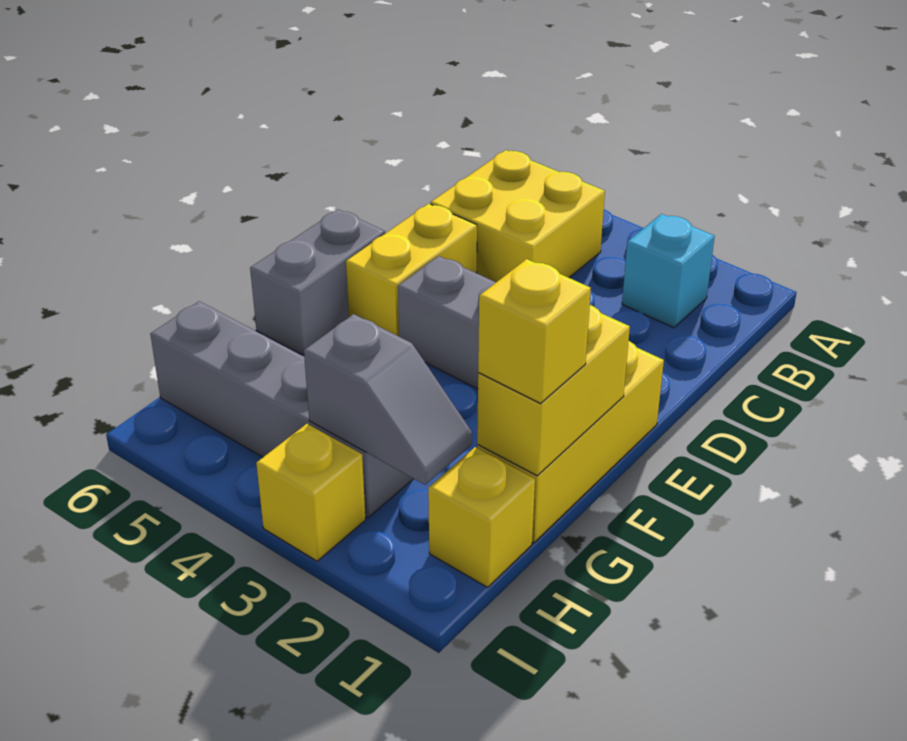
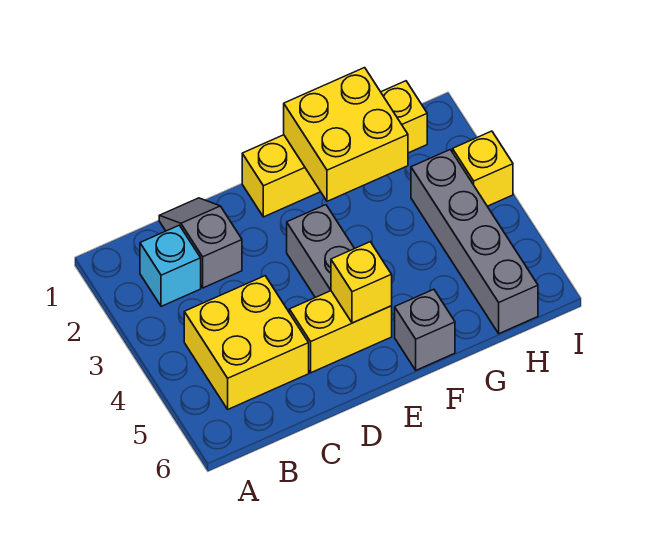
grey brick E6:F6 level 1 -> grey brick F6 level 1
yellow brick F1:G1 level 2 -> yellow brick F1:G2 level 2
yellow brick G1 level 3 -> yellow brick E5 level 2
grey slope H2:H3 level 2 top 3 -> grey slope C1:C2 level 1 top 2

